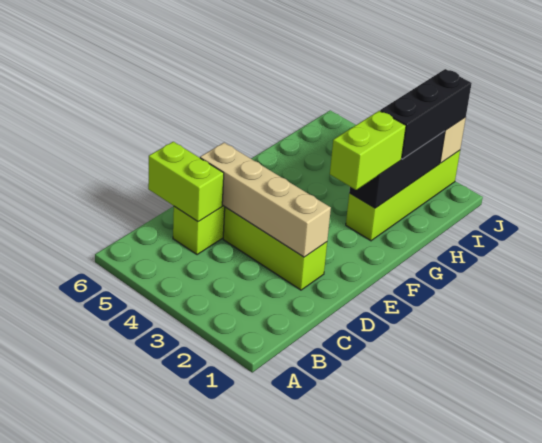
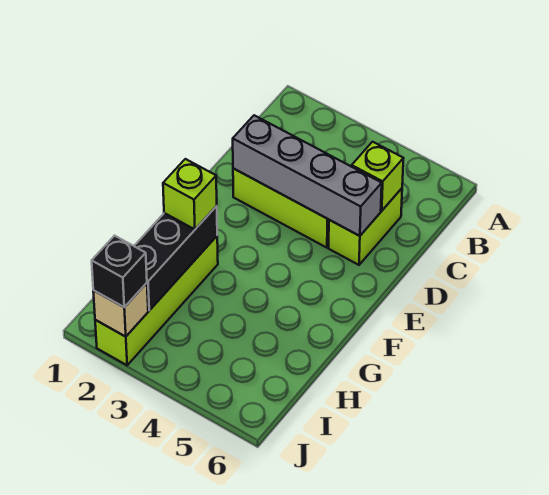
lime brick C5:C6 level 2 -> lime brick C5 level 2
tan brick D2:D5 level 2 -> grey brick D2:D5 level 2
lime brick F2:G2 level 3 -> lime brick G2 level 3
black brick H2:J2 level 3 -> black brick J2 level 3

